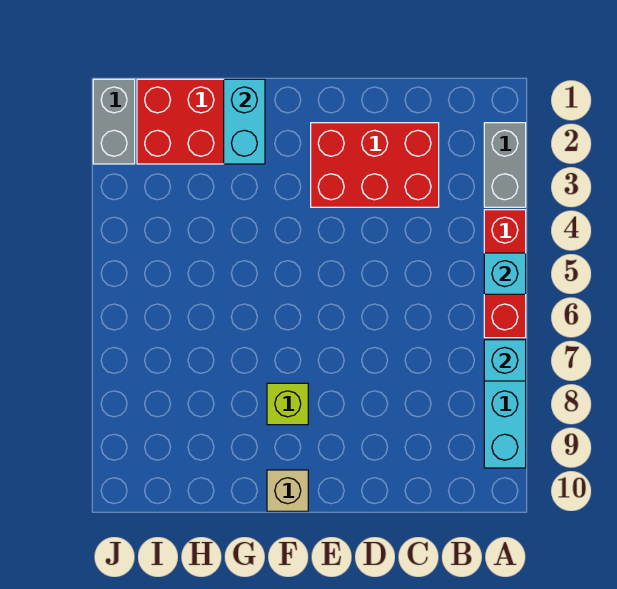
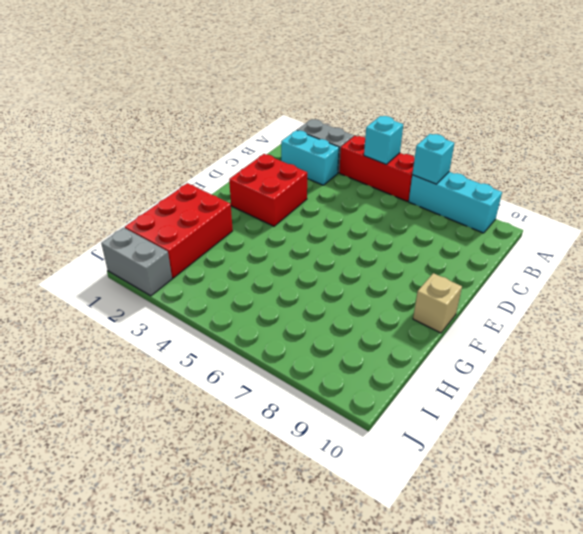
red brick C2:E3 level 1 -> red brick D2:E3 level 1
lime brick F8 level 1 -> none
cyan brick G1:G2 level 2 -> cyan brick B2:B3 level 1

